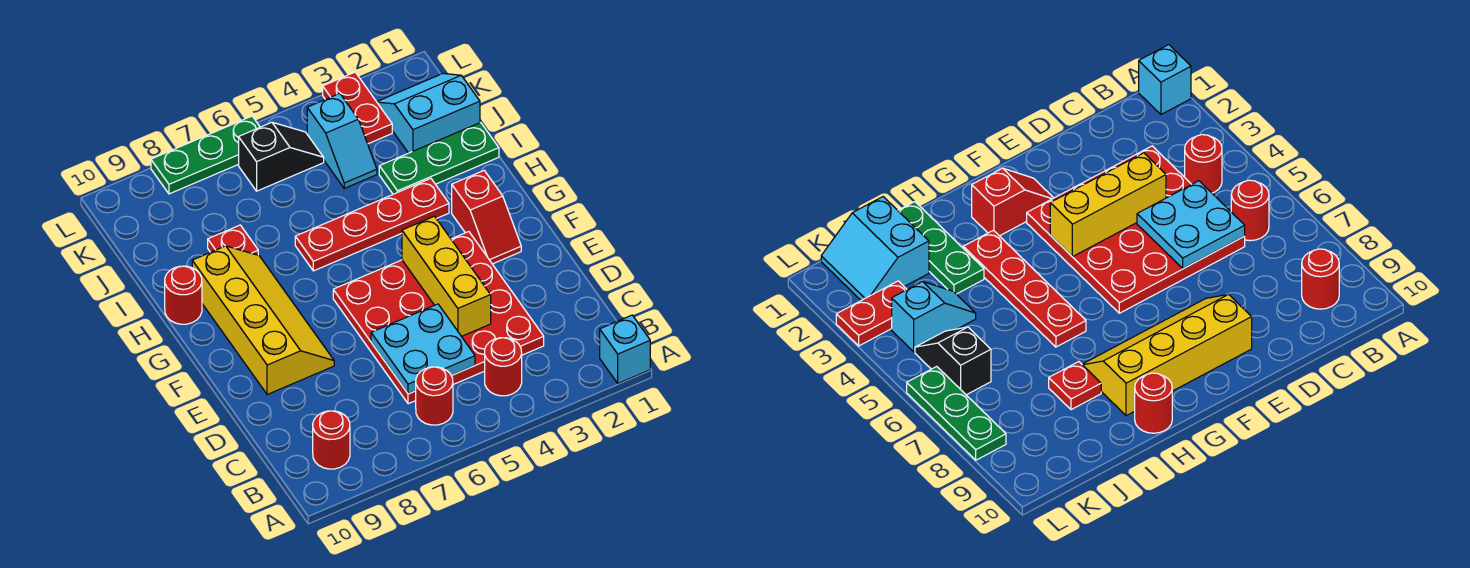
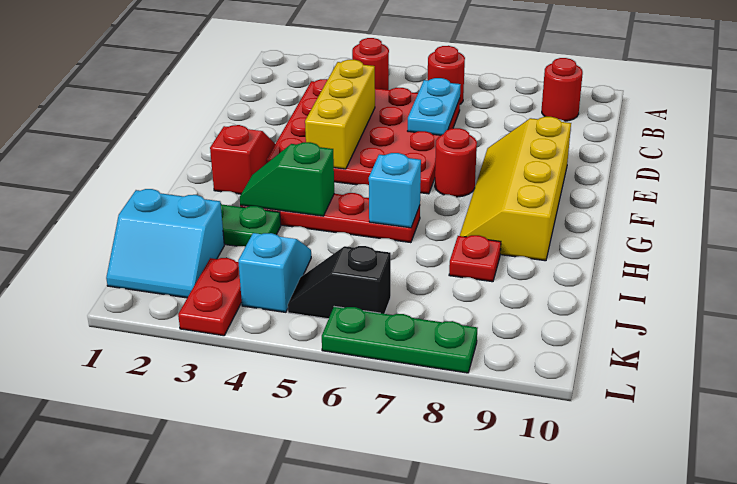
cyan brick A1 level 1 -> cyan brick H6 level 2
cyan plate C5:D6 level 2 -> cyan plate C6:D6 level 2
none -> green slope H3:H4 level 2 top 4
red round brick H10 level 1 -> red round brick F7 level 1

